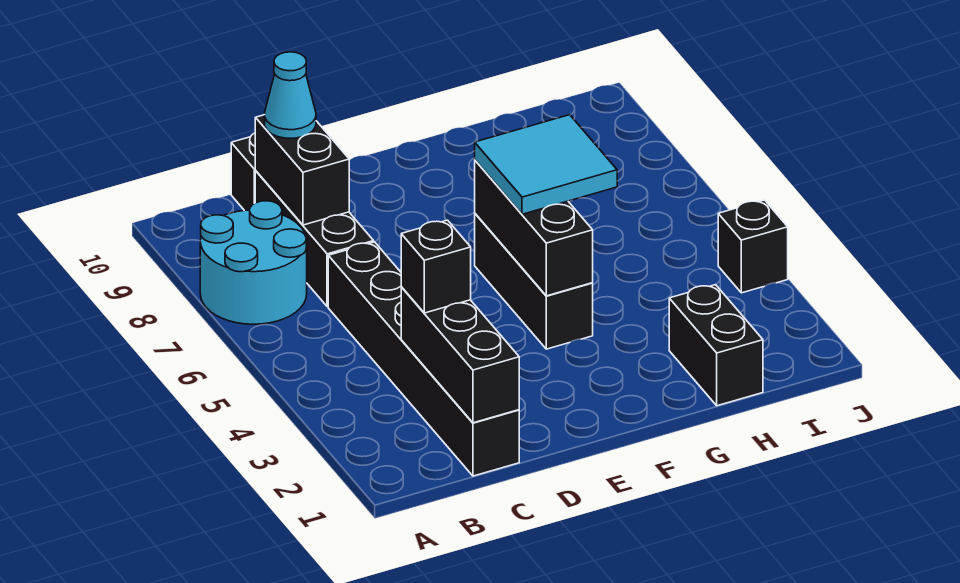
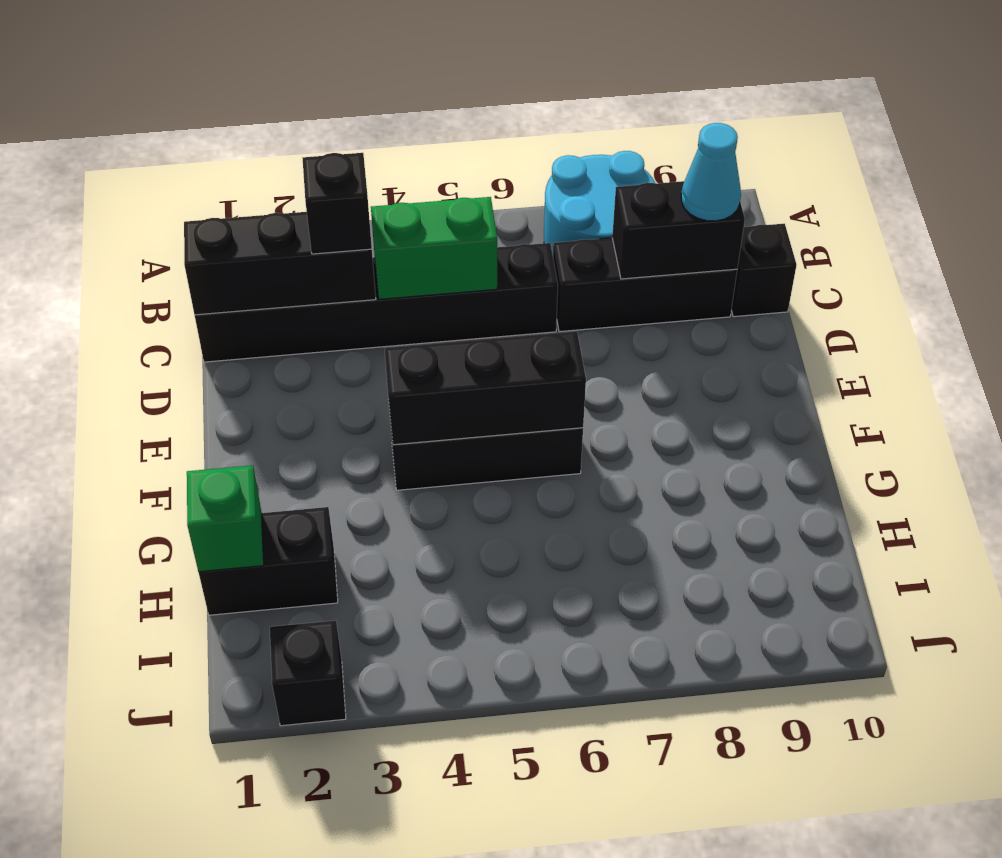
none -> green brick C4:C5 level 2
cyan tile F5:G6 level 3 -> none
none -> green brick H1 level 2
black brick J4 level 1 -> black brick J2 level 1

